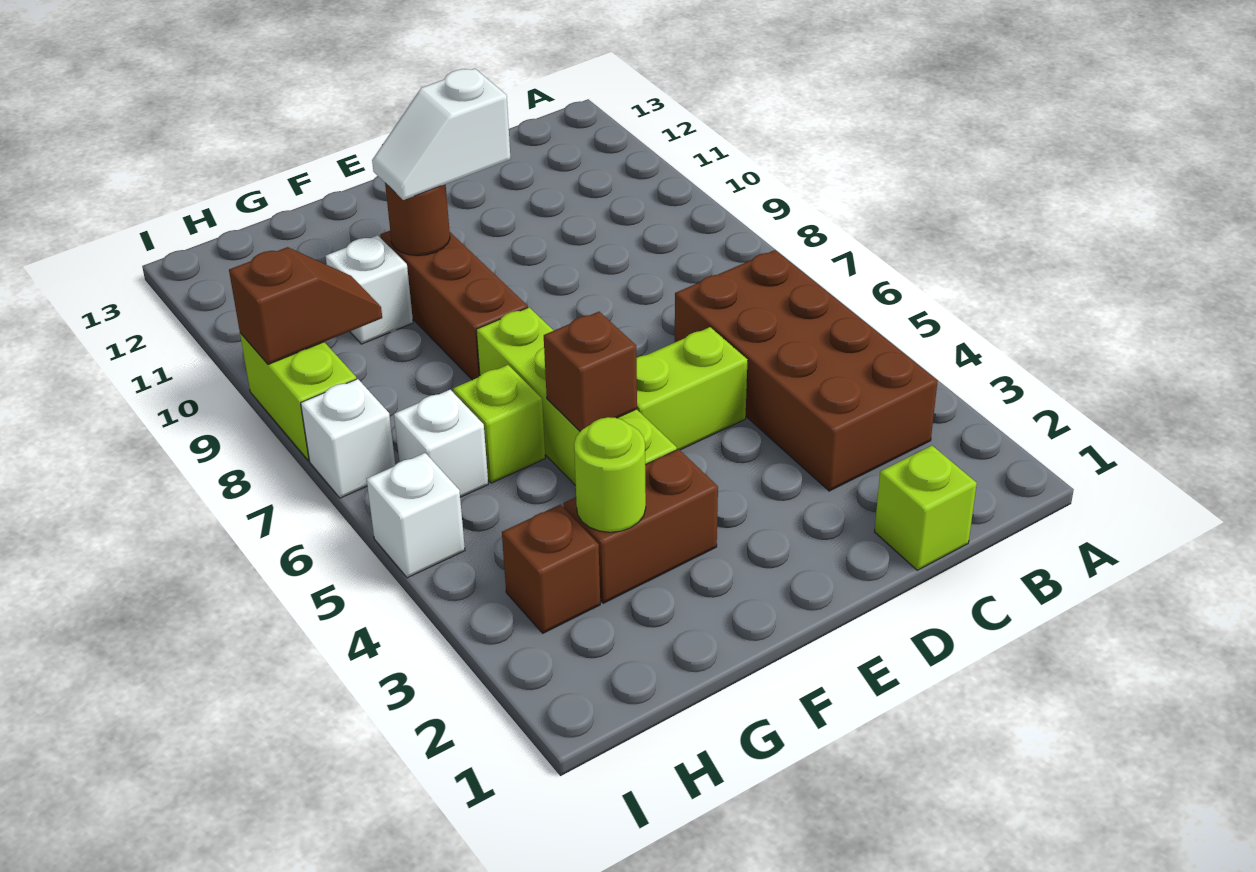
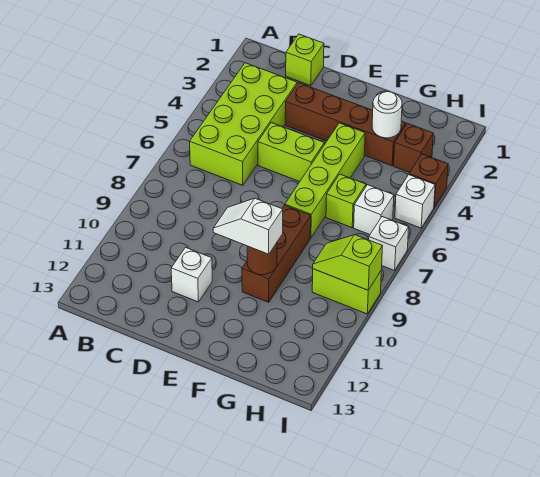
brown brick B3:C6 level 1 -> lime brick B3:C6 level 1
white slope E10:F10 level 3 top E -> white slope E10:F10 level 3 top F
brown brick F3:G3 level 1 -> brown brick D3:G3 level 1
brown brick F5 level 2 -> brown brick I4 level 1
lime round brick G3 level 2 -> white round brick G3 level 2
white brick G10 level 1 -> white brick D11 level 1
brown slope H9:I9 level 2 top I -> lime slope H9:I9 level 2 top I
lime brick I8:I9 level 1 -> lime brick H9:I9 level 1

